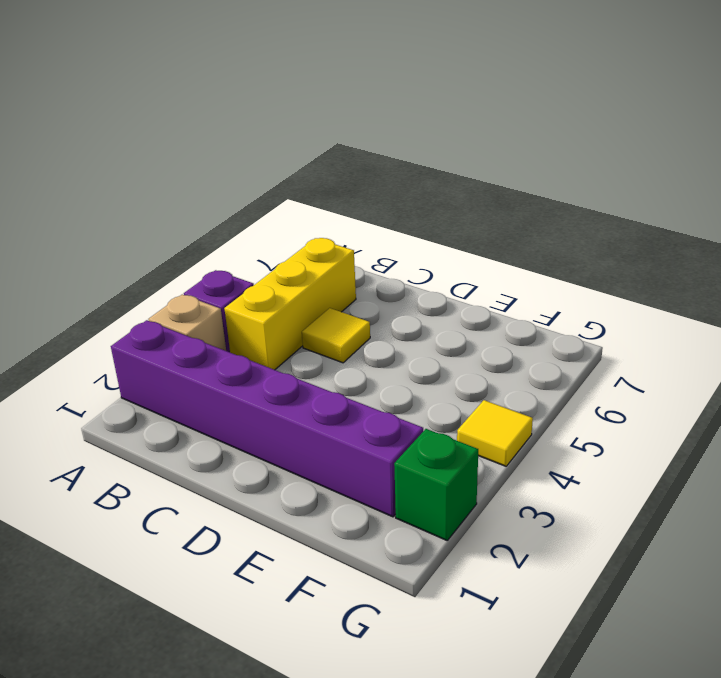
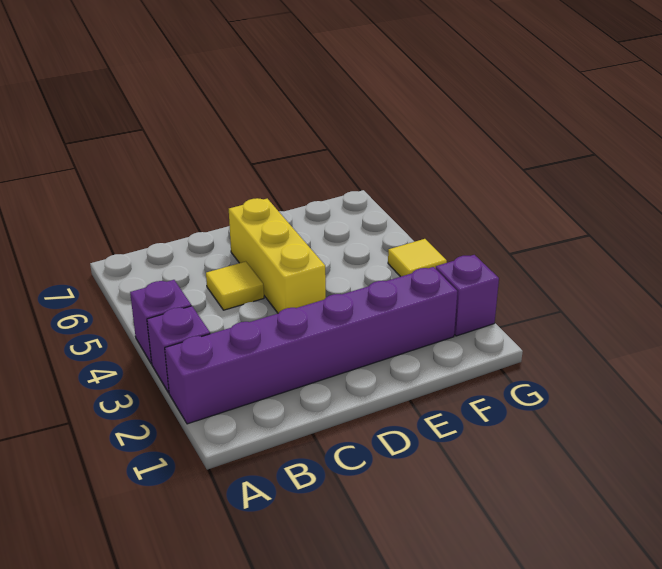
tan brick A3 level 1 -> purple brick A3 level 1
yellow brick B4:B6 level 1 -> yellow brick D4:D6 level 1
green brick G2 level 1 -> purple brick G2 level 1

